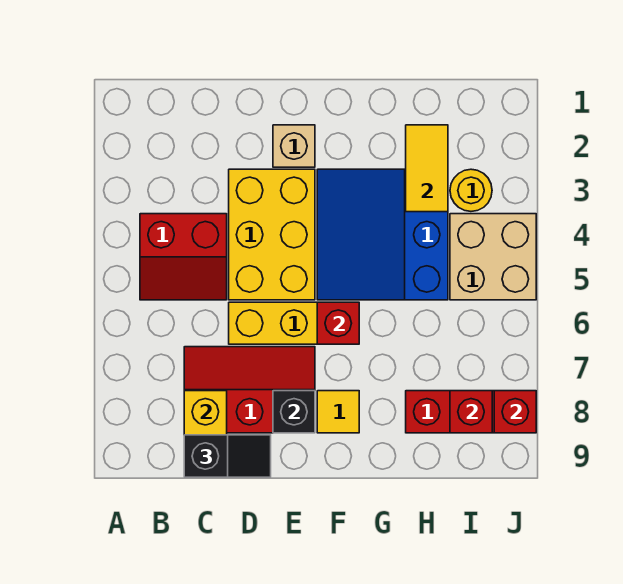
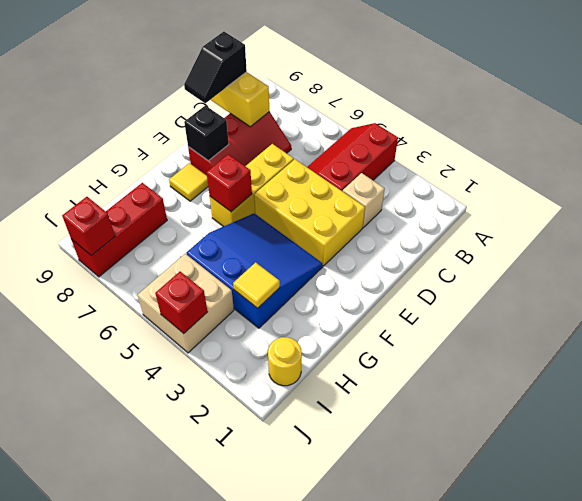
red slope B4:C5 level 1 top 4 -> red slope A4:C5 level 1 top 4
tan brick E2 level 1 -> tan brick C3 level 1
yellow tile H2:H3 level 2 -> yellow tile H3 level 2
yellow round brick I3 level 1 -> yellow round brick I1 level 1
red brick I8 level 2 -> red brick J4 level 2

